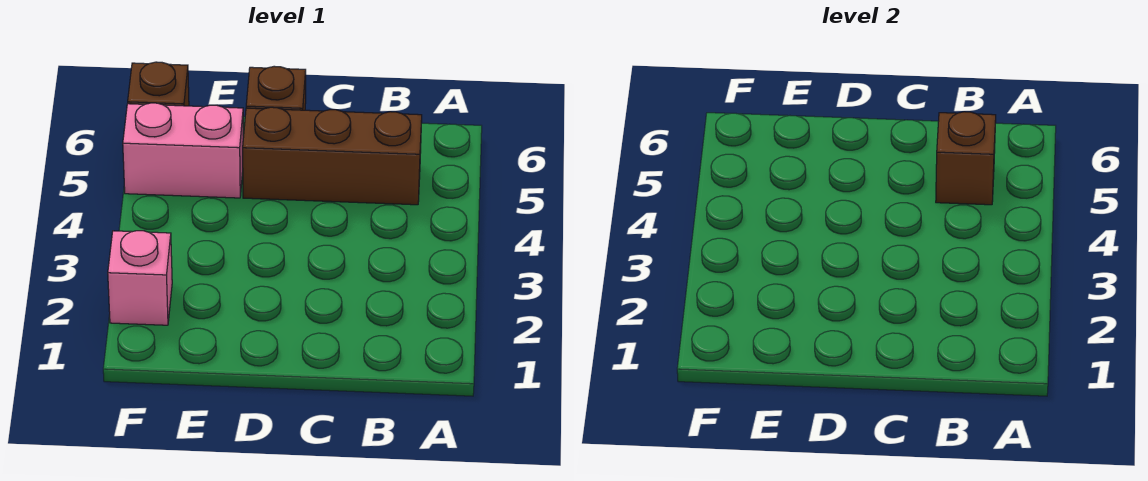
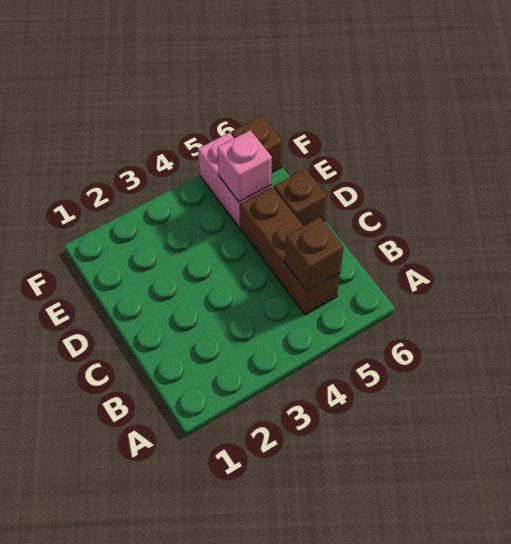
pink brick F2 level 1 -> pink brick E5 level 2

